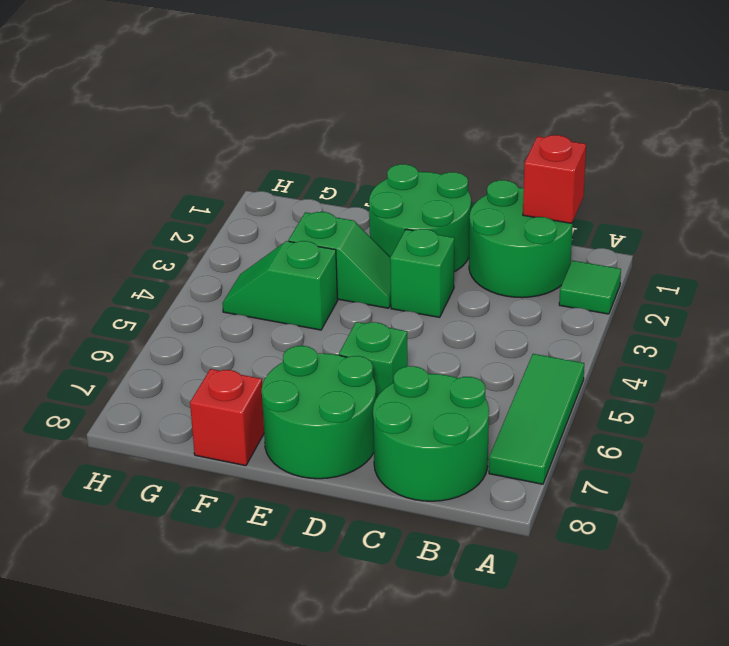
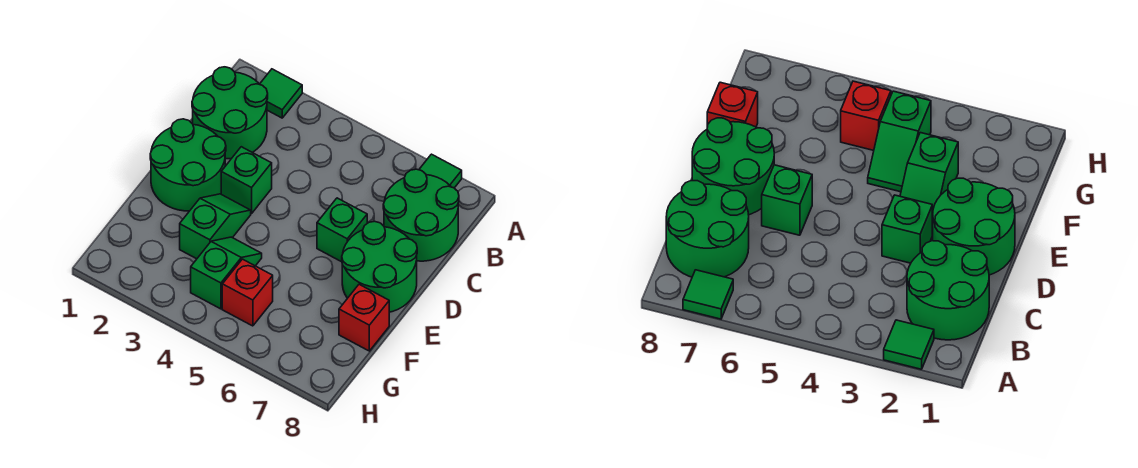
green tile A5:A7 level 1 -> green tile A7 level 1
red brick B1 level 2 -> red brick G5 level 1
green slope F4:G4 level 1 top F -> green slope F4:G4 level 1 top G

